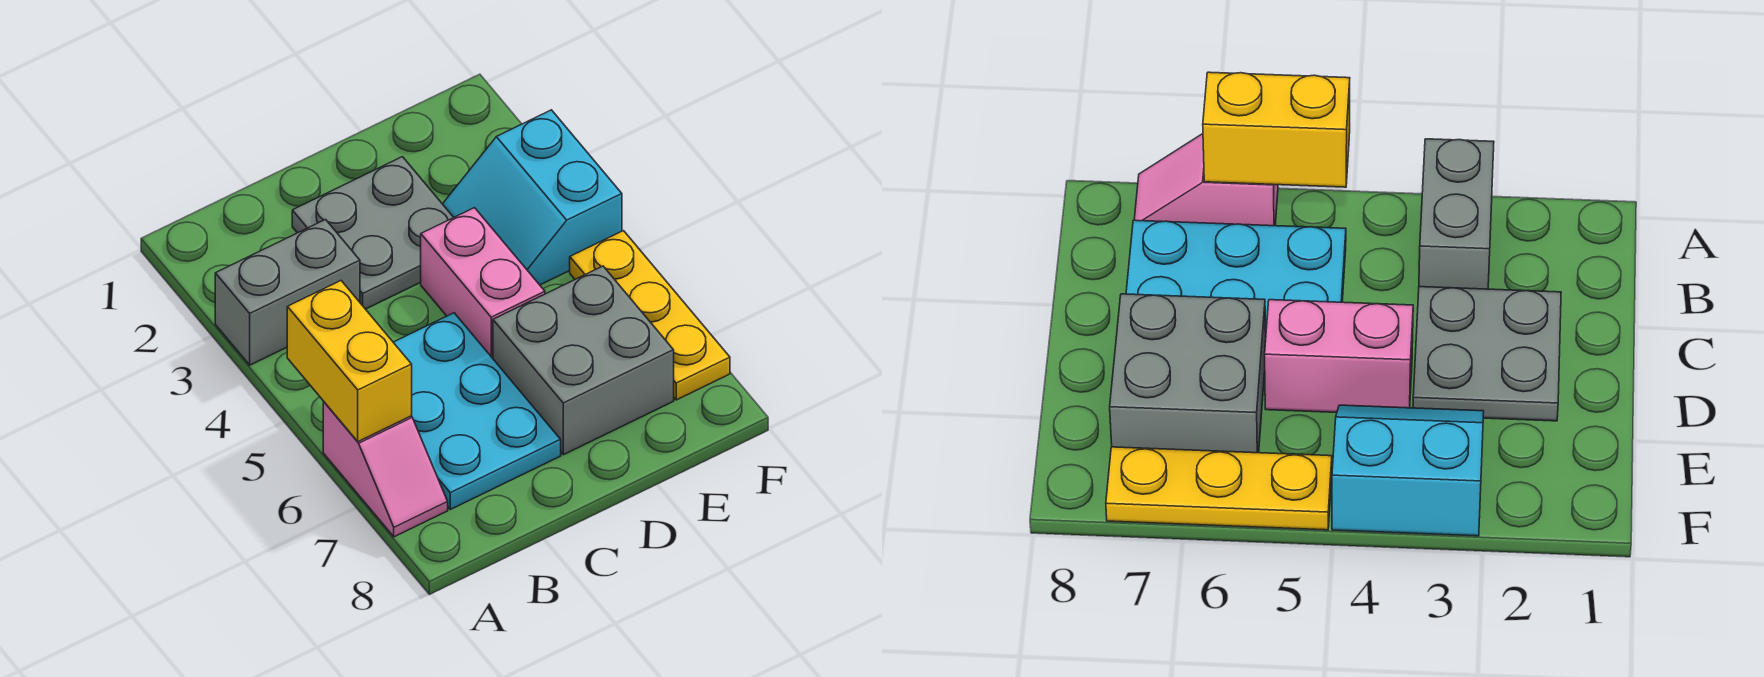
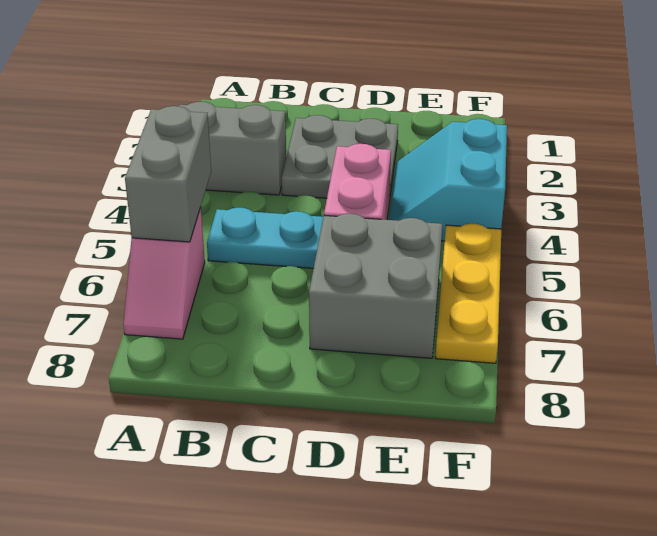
yellow brick A5:A6 level 2 -> grey brick A5:A6 level 2
cyan plate B5:C7 level 1 -> cyan plate B5:C5 level 1

